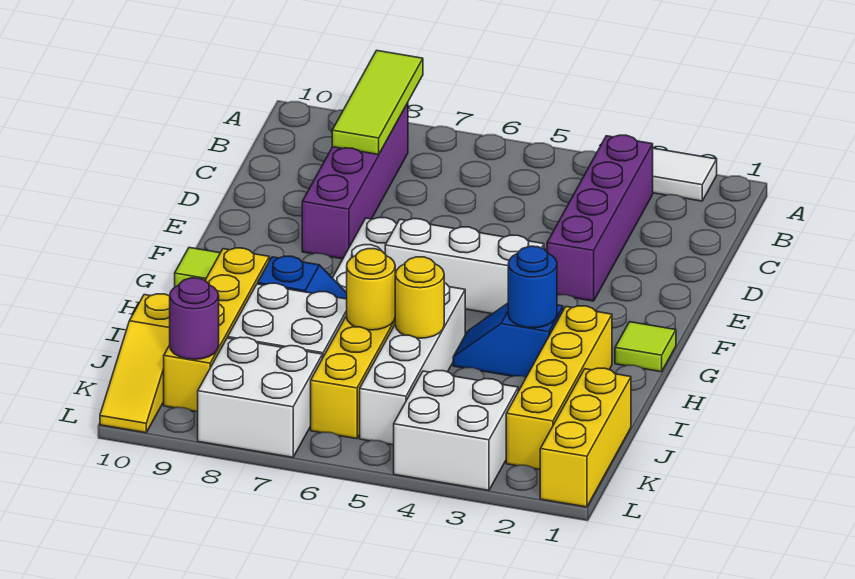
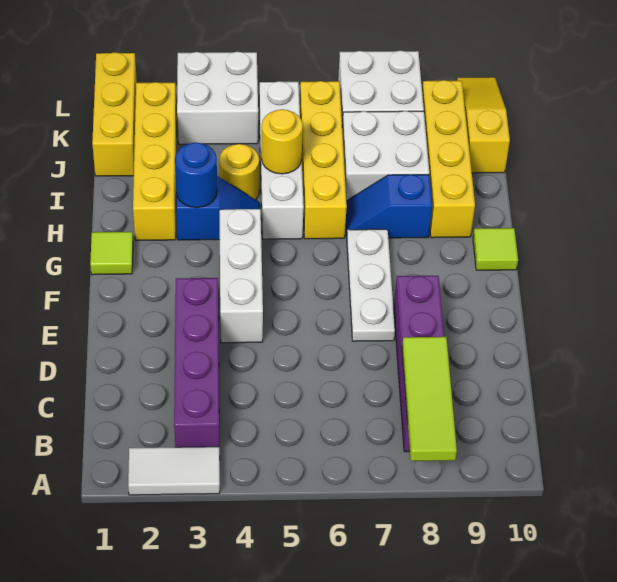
white brick F4:F6 level 1 -> white brick E4:G4 level 1
yellow round brick I6 level 2 -> yellow round brick I4 level 1
purple round brick K9 level 2 -> none

